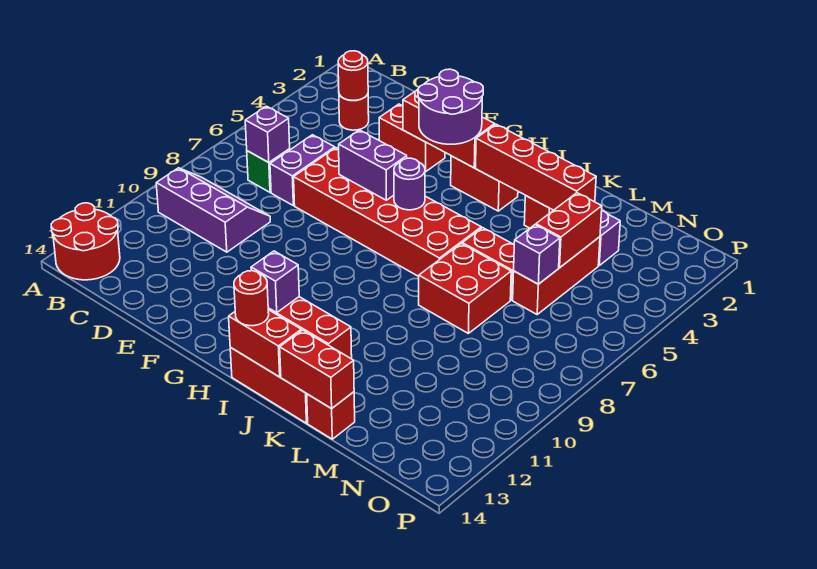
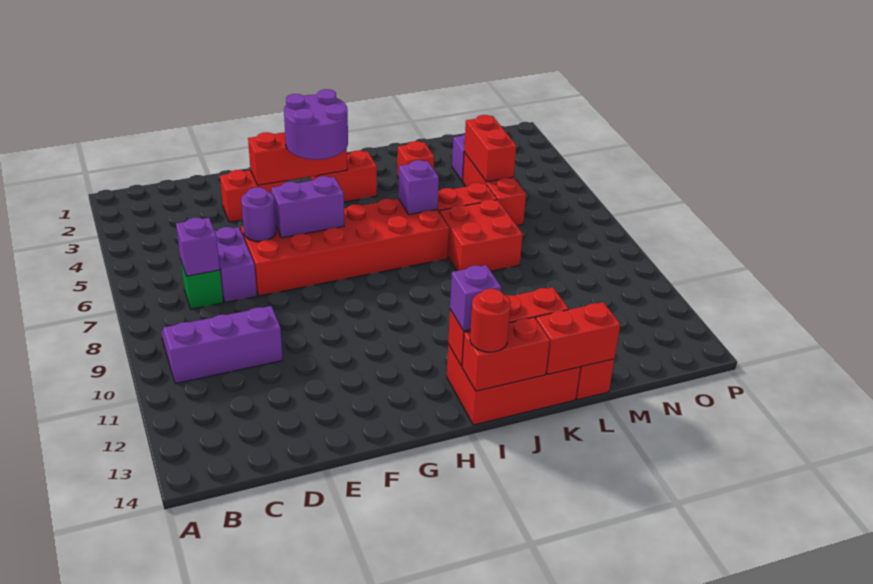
red round brick A13:B14 level 1 -> none
red round brick C3 level 1 -> none
red round brick C3 level 2 -> none
purple round brick H6 level 2 -> purple round brick E6 level 2
red brick I3:L3 level 2 -> none
purple brick M6 level 2 -> purple brick J6 level 2

